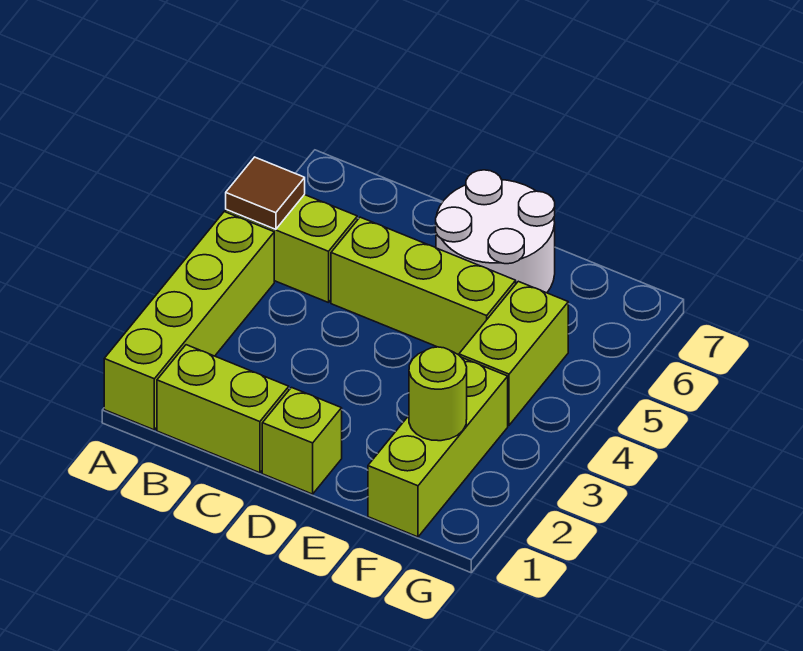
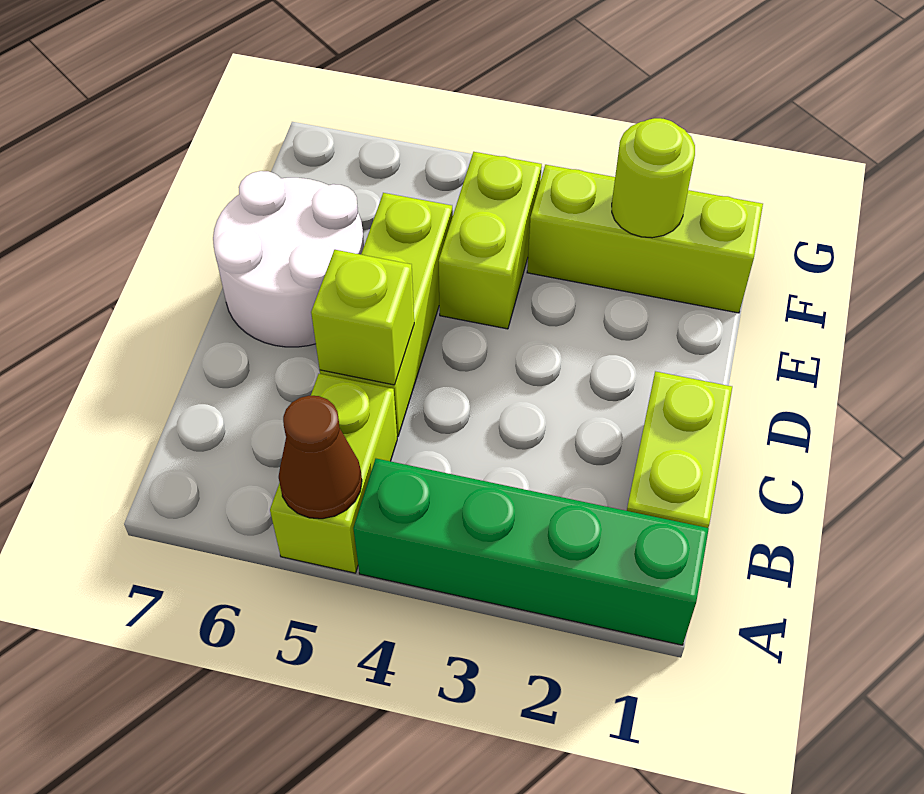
lime brick A1:A4 level 1 -> green brick A1:A4 level 1
brown tile A5 level 2 -> brown cone A5 level 2
lime brick D1 level 1 -> lime brick C5 level 2
lime brick F4:F5 level 1 -> lime brick E4:F4 level 1

